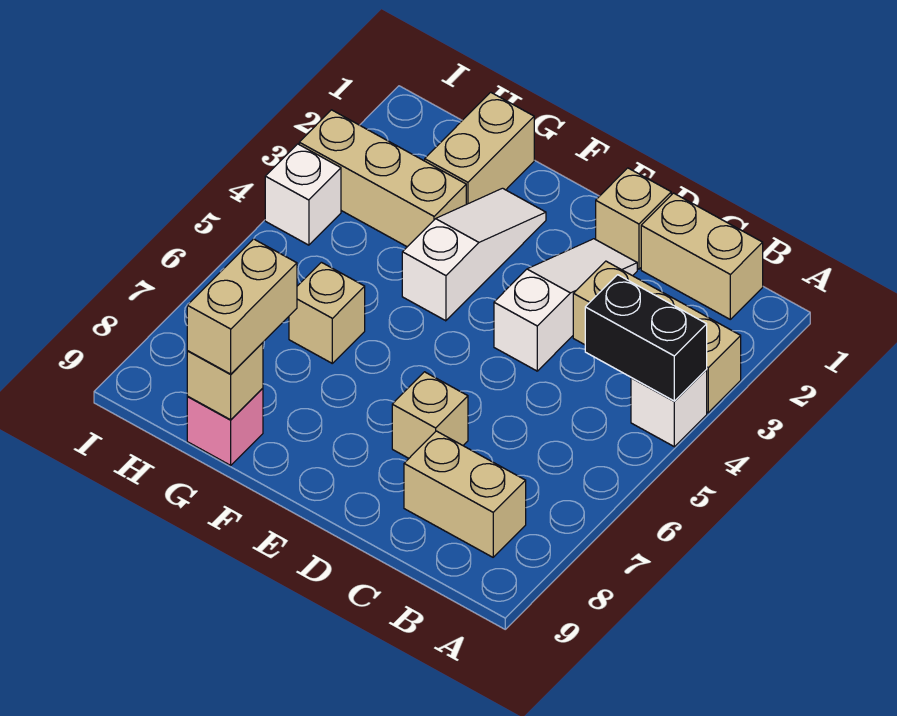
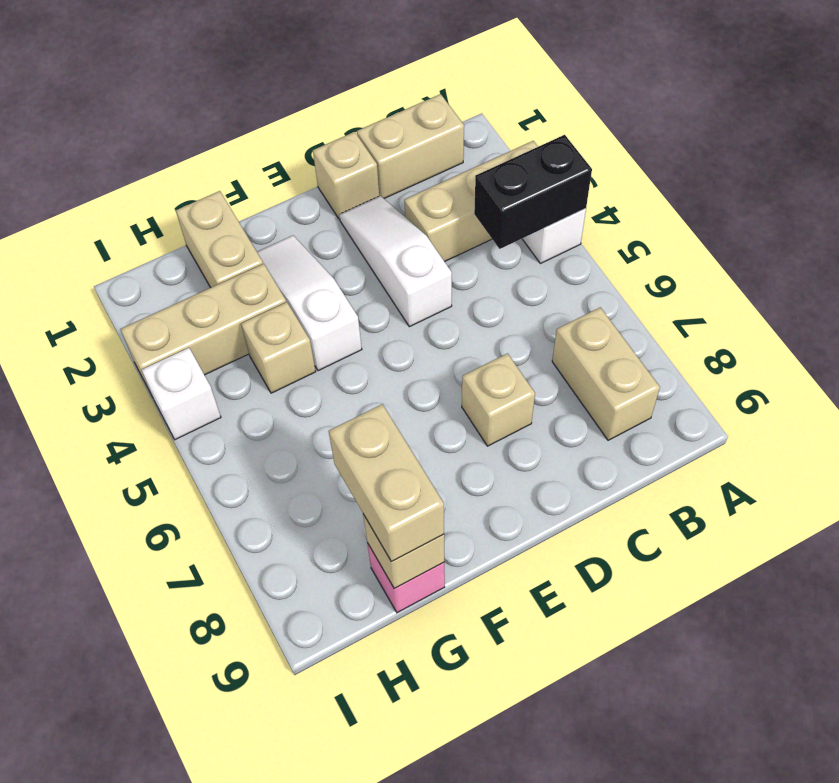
tan brick B8:C8 level 1 -> tan brick B7:B8 level 1
tan brick G6 level 1 -> tan brick G4 level 1

